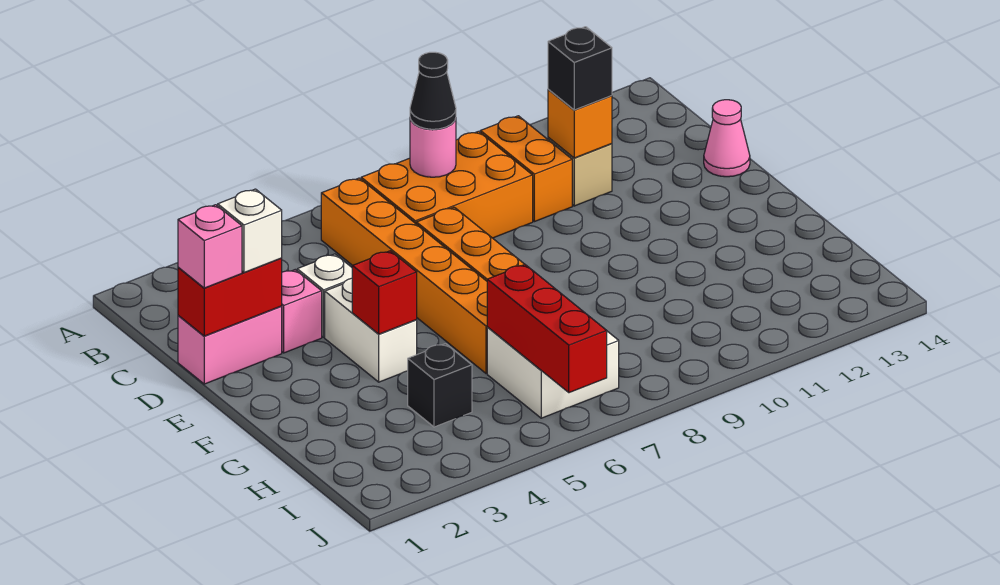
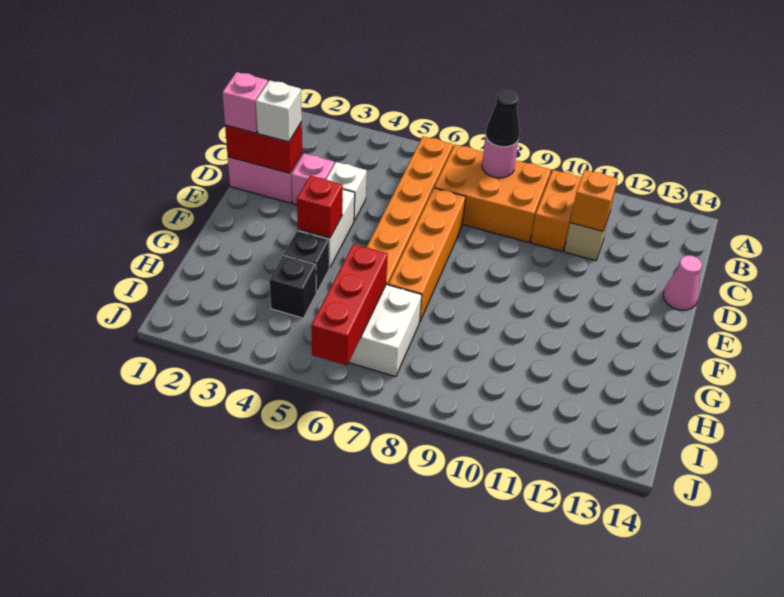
black brick C11 level 3 -> black brick G4 level 1

